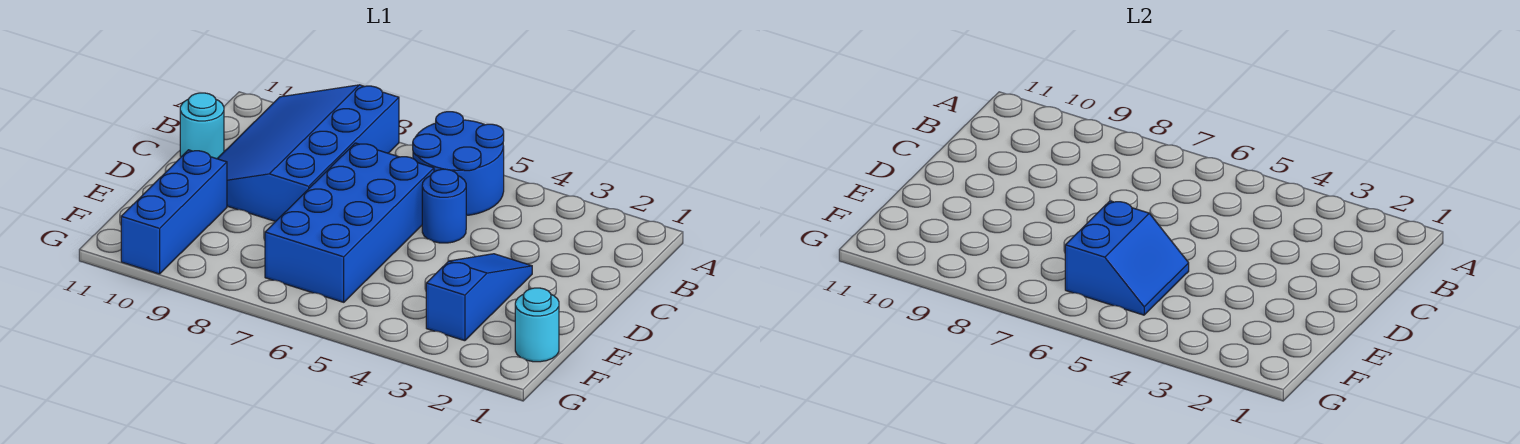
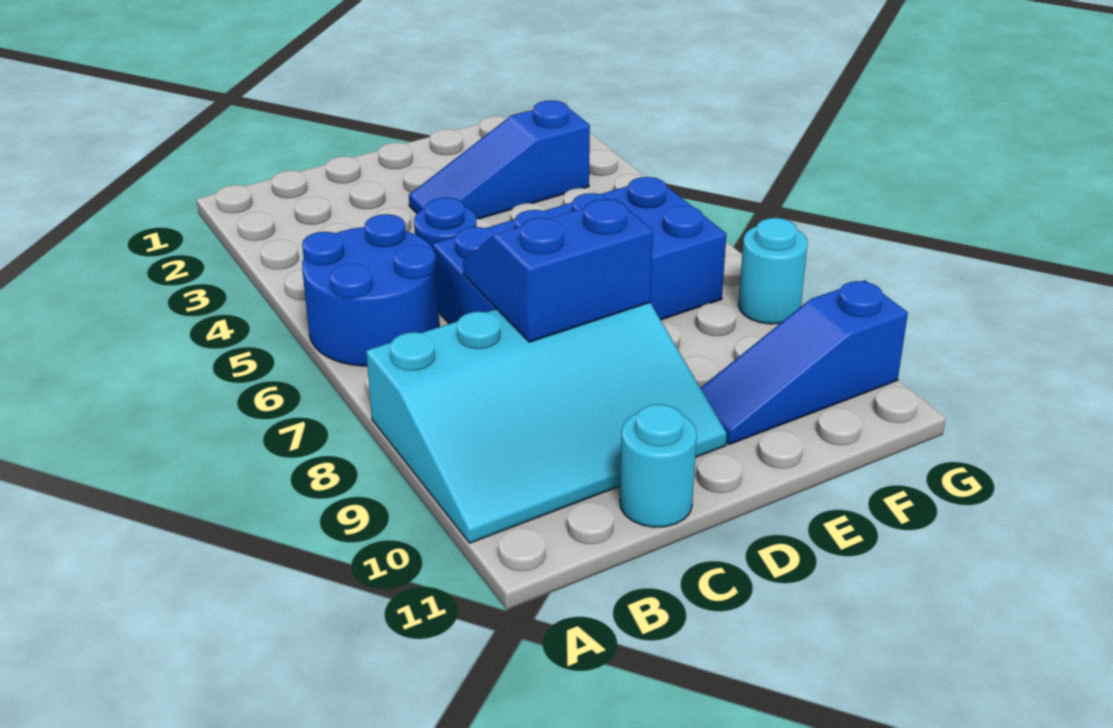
blue slope A8:D10 level 1 top 8 -> cyan slope A8:D10 level 1 top 8
blue slope E5:F6 level 2 top 6 -> blue slope C7:D8 level 2 top 8
blue brick E10:G10 level 1 -> blue slope E10:G10 level 1 top G
cyan round brick F1 level 1 -> cyan round brick G8 level 1

